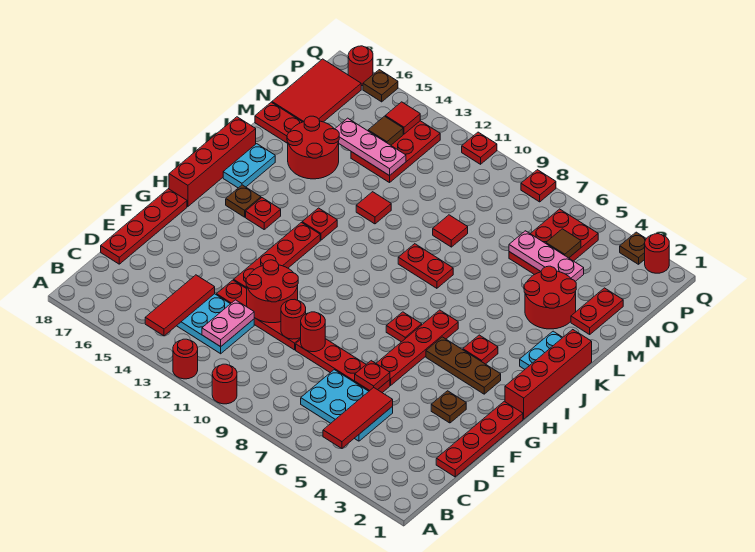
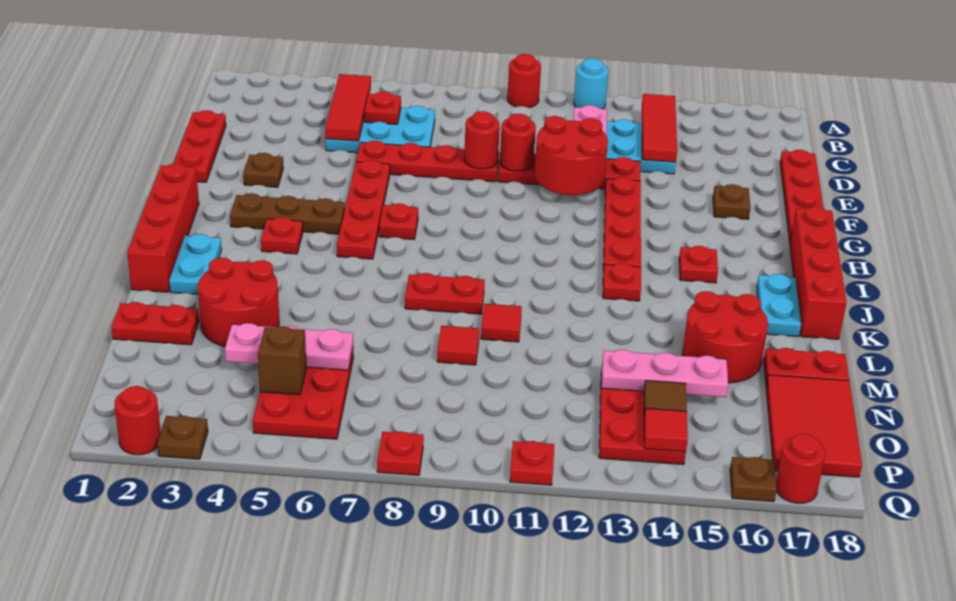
red round brick A12 level 1 -> cyan round brick A12 level 1
red plate D1:G1 level 1 -> red plate D1:F1 level 1
red plate E6 level 2 -> red plate C6 level 2
brown plate I16 level 1 -> brown plate F16 level 1
red tile L12 level 1 -> red tile L10 level 1
red plate M2:N2 level 1 -> red plate M1:M2 level 1
brown tile O5 level 2 -> brown brick O5 level 2

